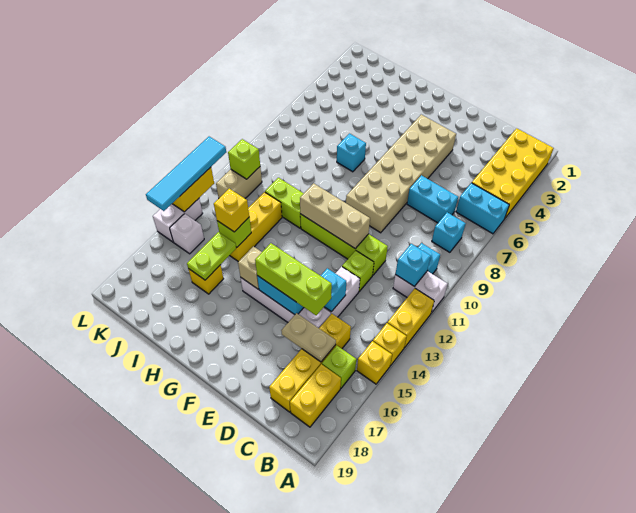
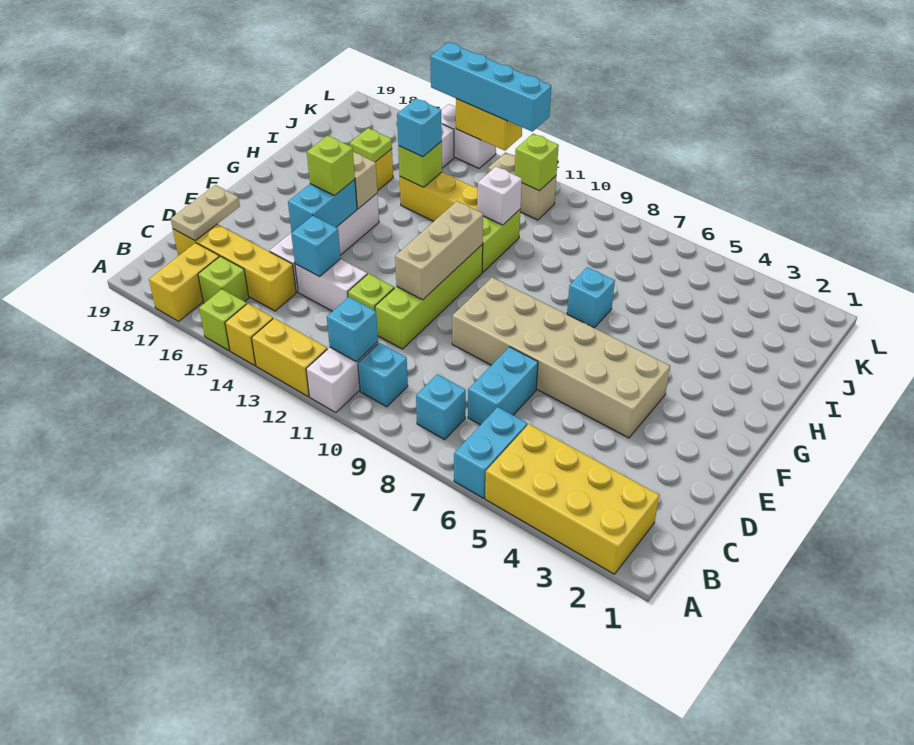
yellow brick A15 level 1 -> lime brick A15 level 1
yellow brick B17:B18 level 1 -> yellow brick A17:B17 level 1
tan plate C16:D16 level 2 -> tan plate C18:D18 level 2
lime brick D15:F15 level 3 -> lime brick F15 level 3
none -> white brick I11 level 2
yellow brick I14 level 3 -> cyan brick I14 level 3
lime plate I15:I16 level 2 -> lime plate I16 level 2
cyan tile L12:L15 level 3 -> cyan brick L12:L15 level 3

